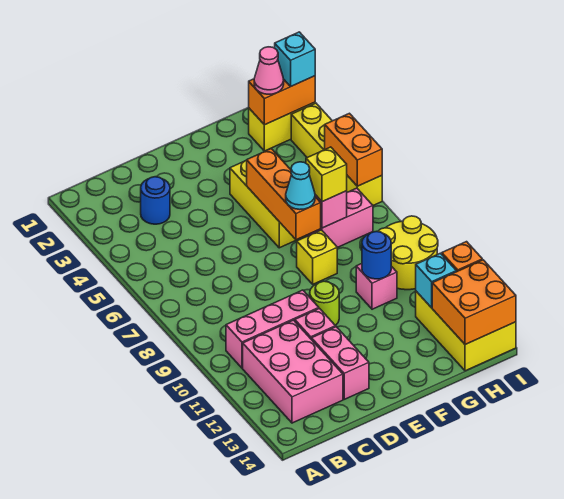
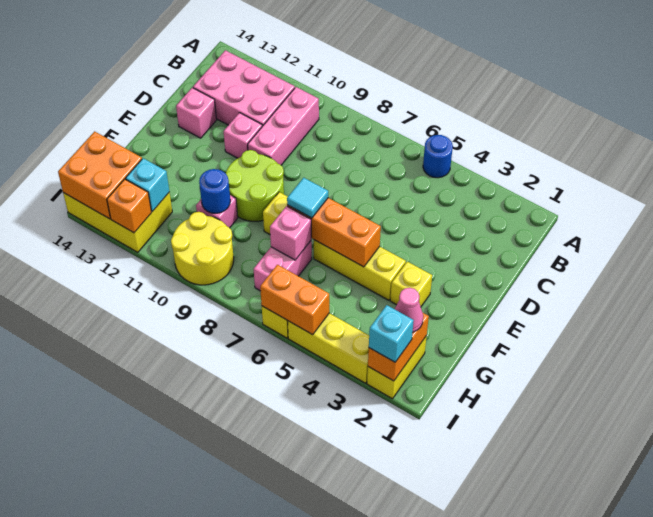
blue round brick C3 level 1 -> blue round brick A5 level 1
pink brick D12:D13 level 1 -> pink brick D13 level 1
lime round brick E10 level 1 -> lime round brick E9:F10 level 1
cyan cone F7 level 3 -> cyan tile F7 level 3
yellow brick G7 level 3 -> yellow brick F3 level 1

